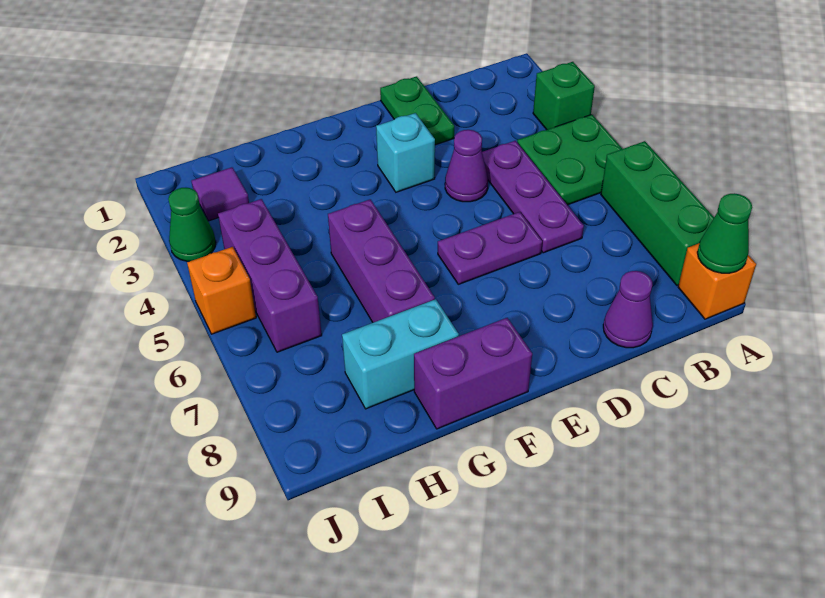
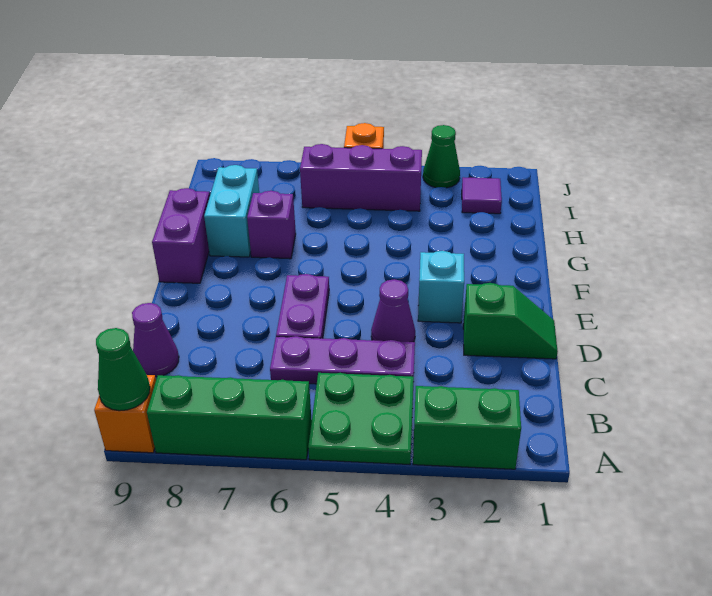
green brick A3 level 1 -> green brick A2:A3 level 1
green plate D1:D2 level 1 -> green slope D1:D2 level 1 top 2
purple brick G5:G7 level 1 -> purple brick G7 level 1

